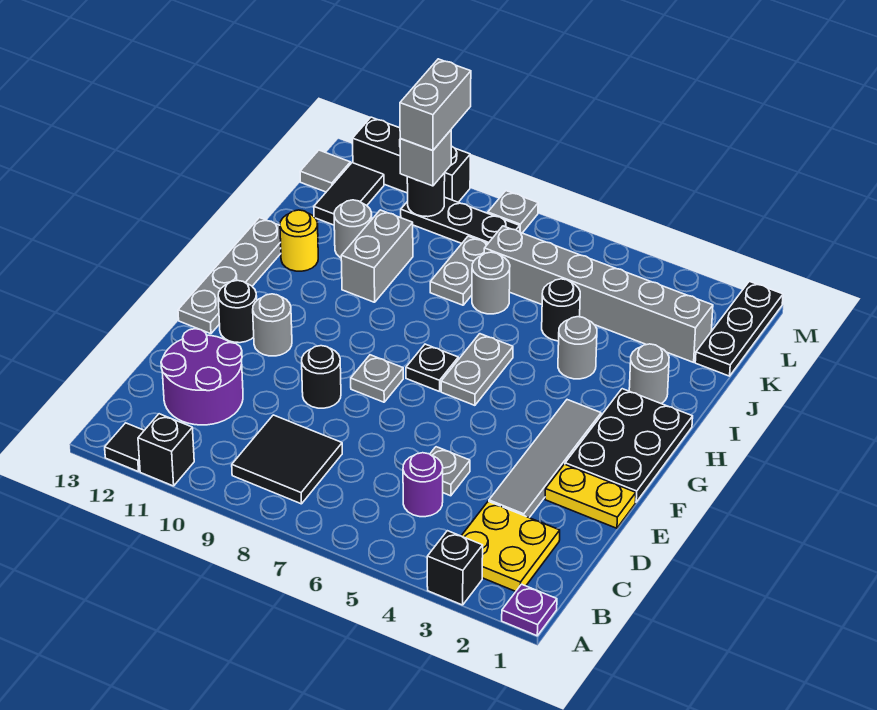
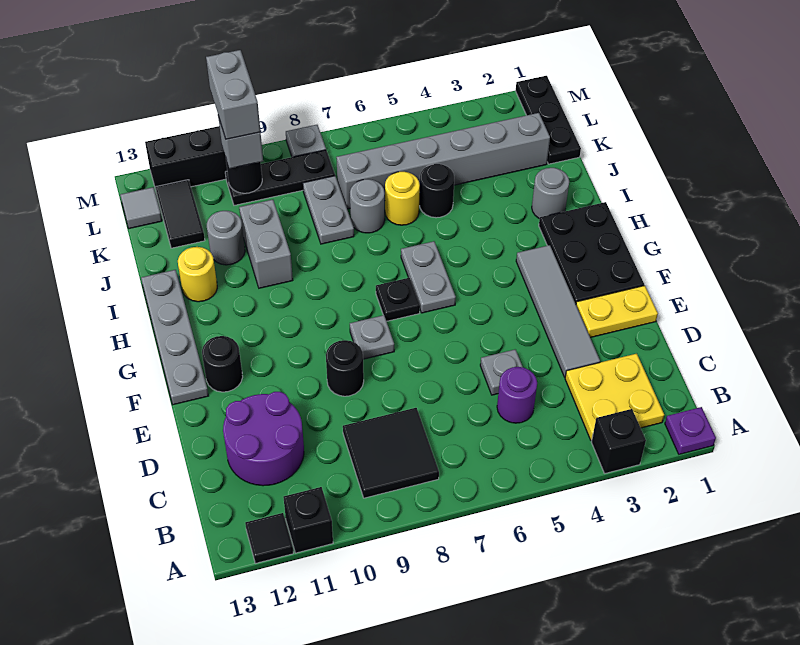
grey round brick F11 level 1 -> none
grey round brick I4 level 1 -> none
none -> yellow round brick J6 level 1

